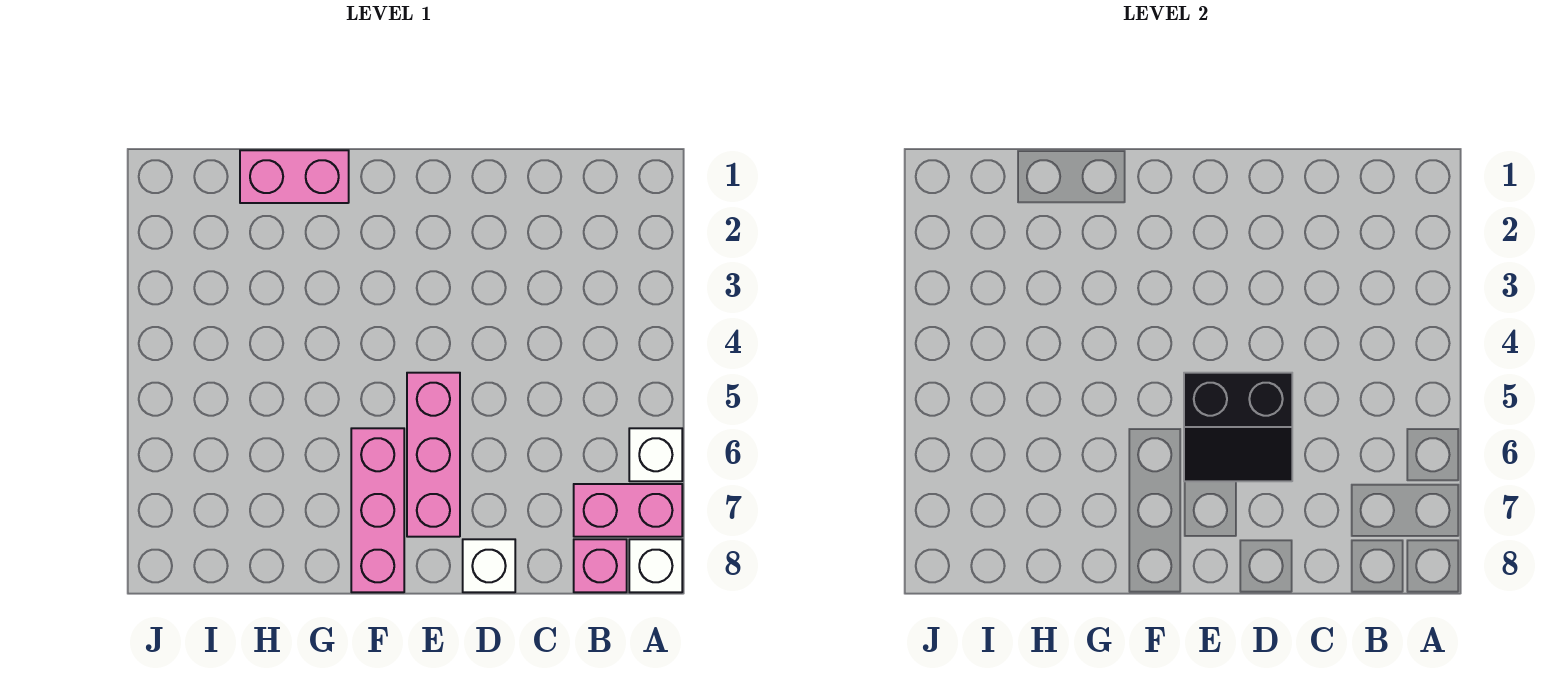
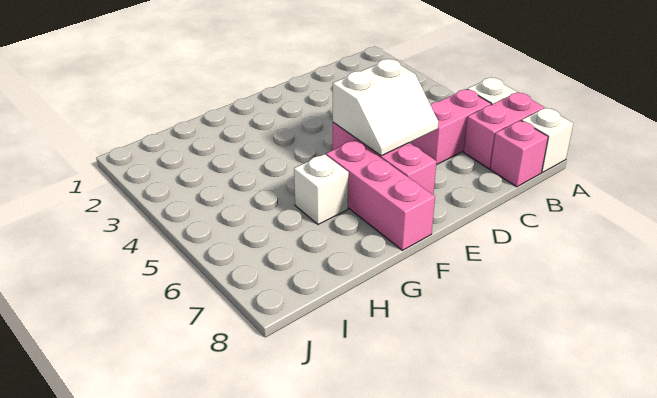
black slope D5:E6 level 2 top 5 -> white slope D5:E6 level 2 top 5
white brick D8 level 1 -> white brick G6 level 1
pink brick G1:H1 level 1 -> pink brick B6:C6 level 1

